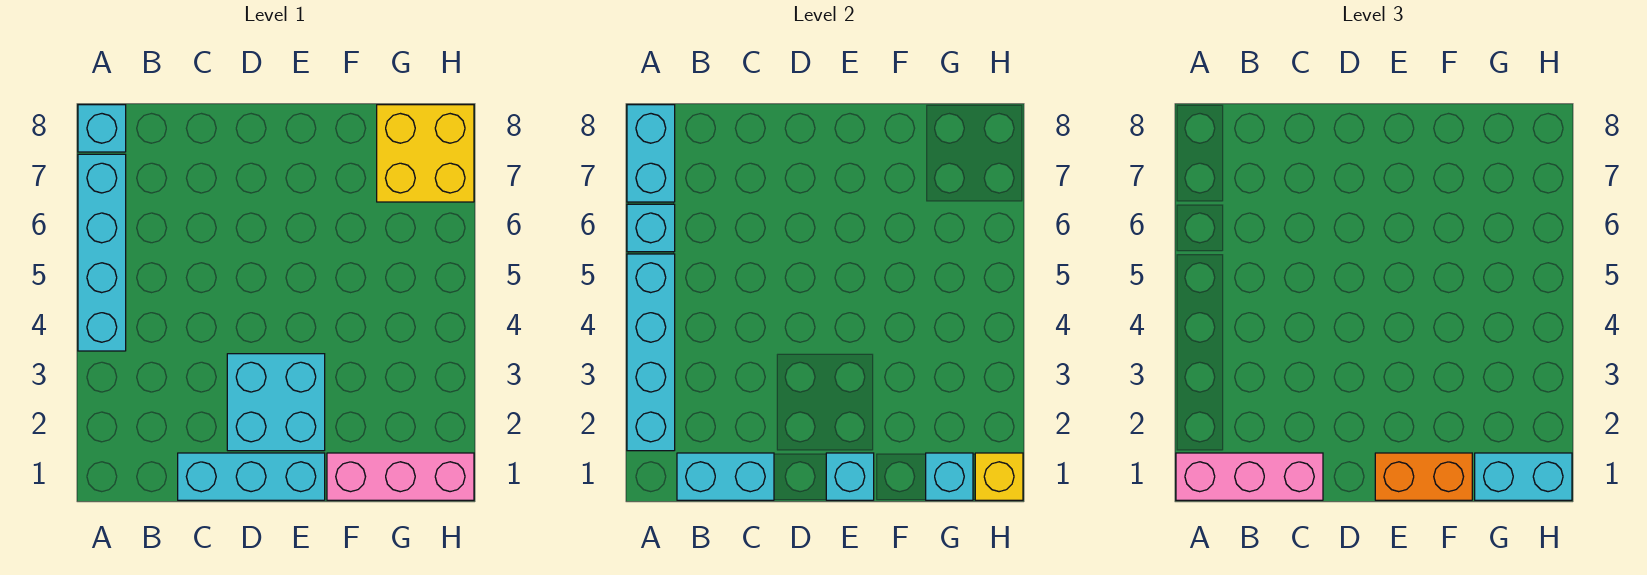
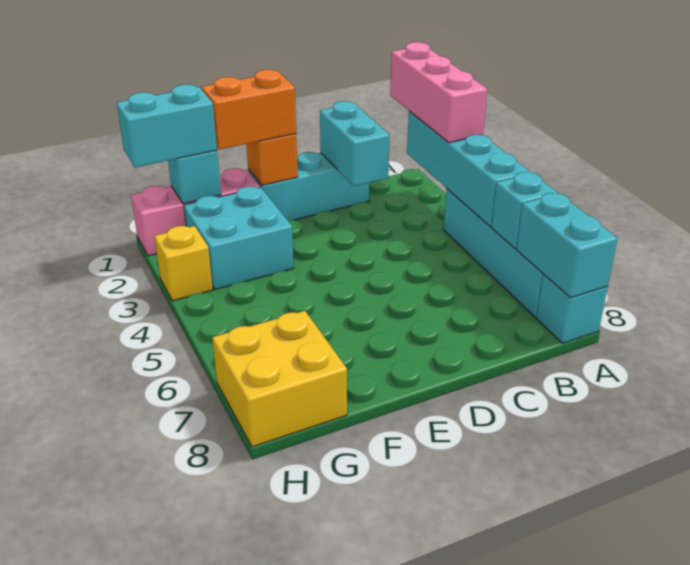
pink brick A1:C1 level 3 -> pink brick A1:A3 level 3
cyan brick B1:C1 level 2 -> cyan brick C1:C2 level 2
cyan brick D2:E3 level 1 -> cyan brick F2:G3 level 1
cyan brick E1 level 2 -> orange brick E1 level 2
yellow brick H1 level 2 -> yellow brick H3 level 1

